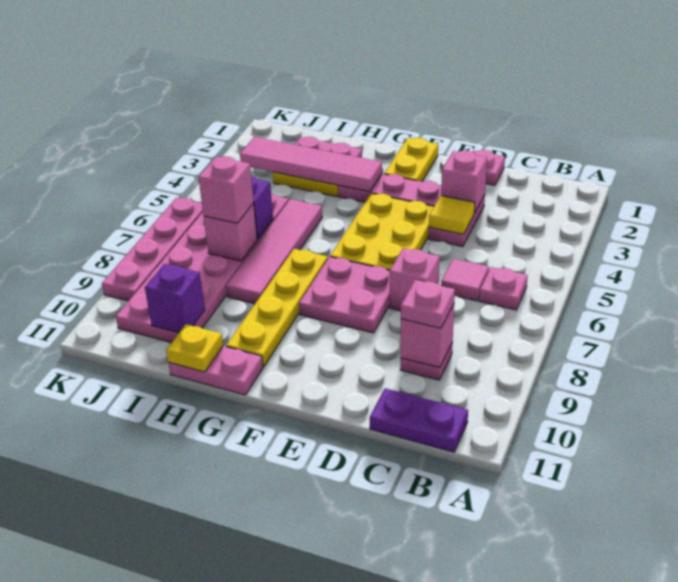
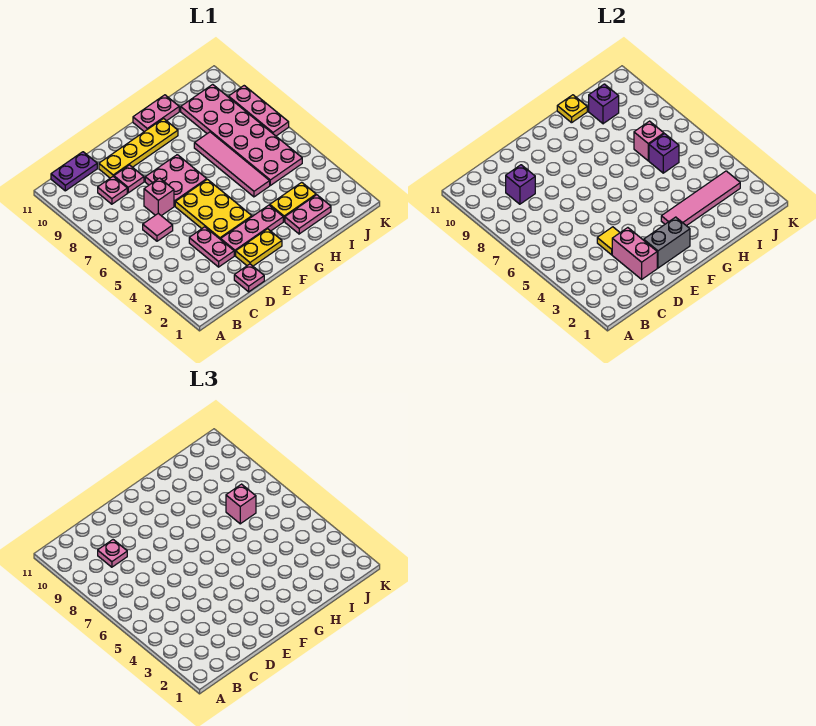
pink plate B6 level 1 -> pink plate D9 level 1
pink brick C9 level 2 -> purple brick C9 level 2
pink brick D3 level 2 -> pink brick D2:D3 level 2
none -> grey brick E2:F2 level 2
yellow plate F1:F2 level 1 -> yellow plate E2:F2 level 1
yellow plate G7:G10 level 1 -> yellow plate D10:G10 level 1
pink plate K6:K9 level 1 -> pink plate K7:K9 level 1

